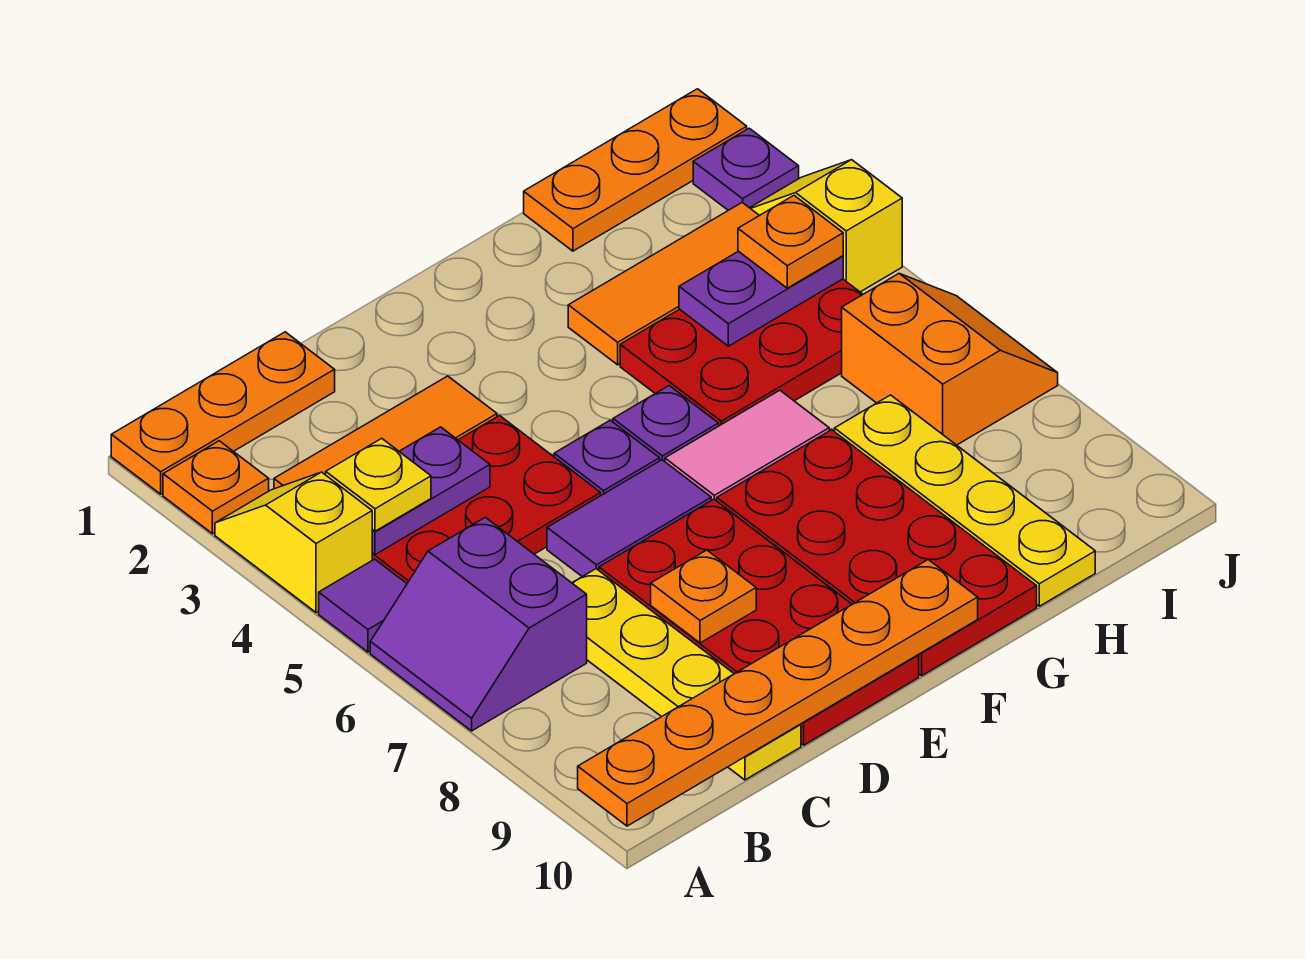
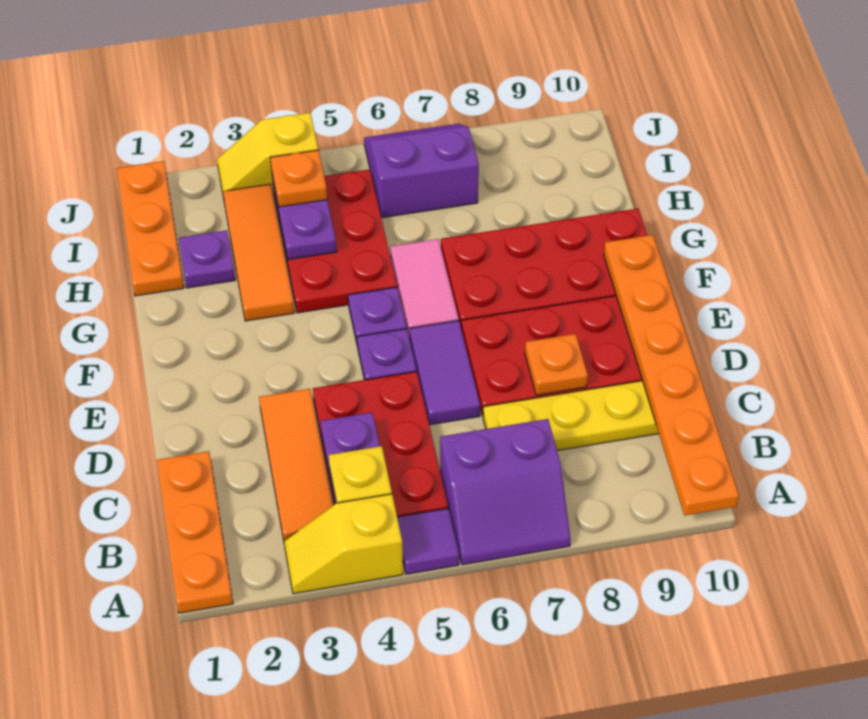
orange plate A2 level 1 -> none
yellow plate H7:H10 level 1 -> none
orange slope I6:J7 level 1 top I -> purple slope I6:J7 level 1 top I
purple plate J2 level 1 -> purple plate H2 level 1

